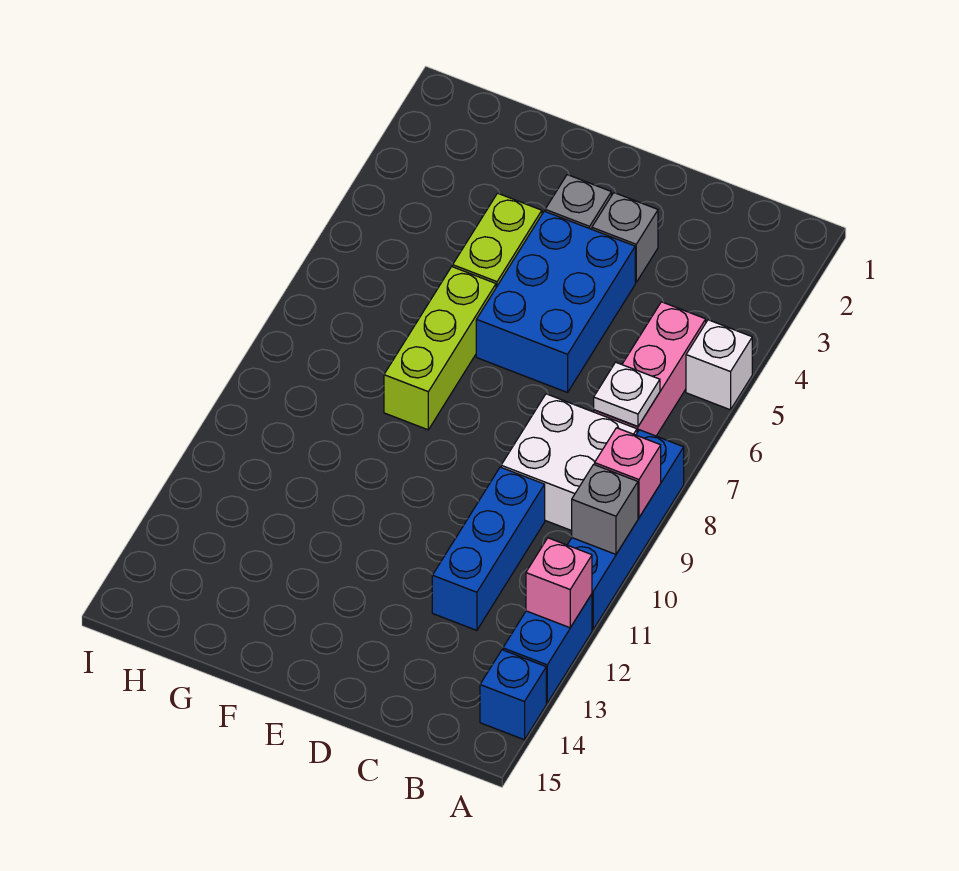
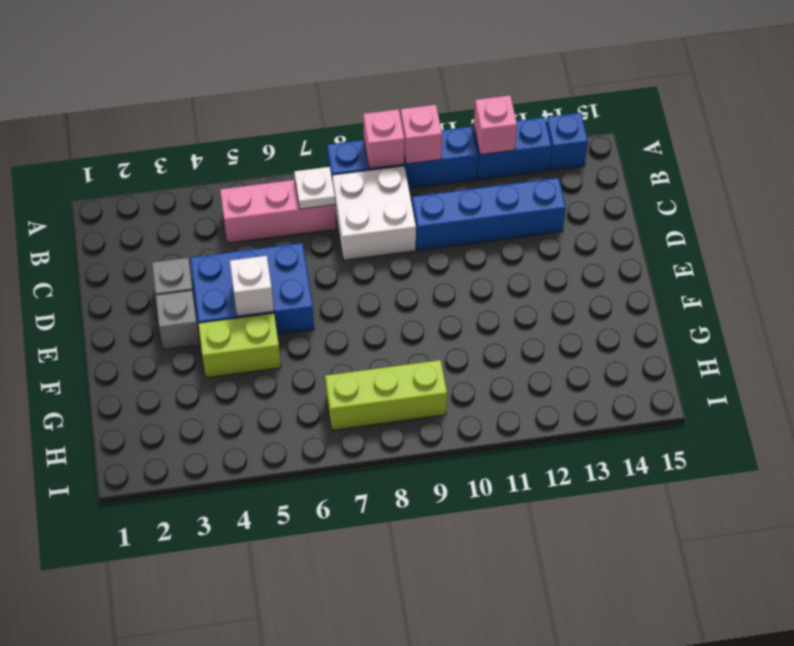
white brick A5 level 1 -> white brick E5 level 2
grey brick A10 level 2 -> pink brick A10 level 2
blue brick C10:C12 level 1 -> blue brick C10:C13 level 1
lime brick F6:F8 level 1 -> lime brick H7:H9 level 1

